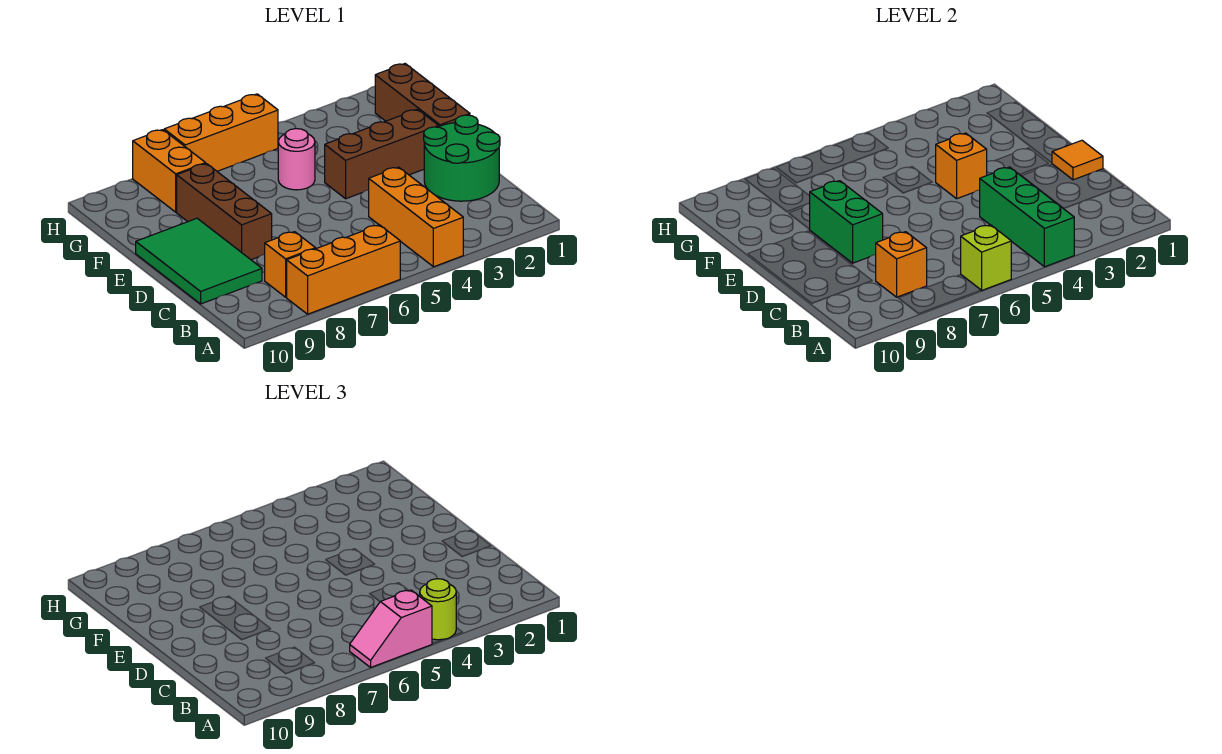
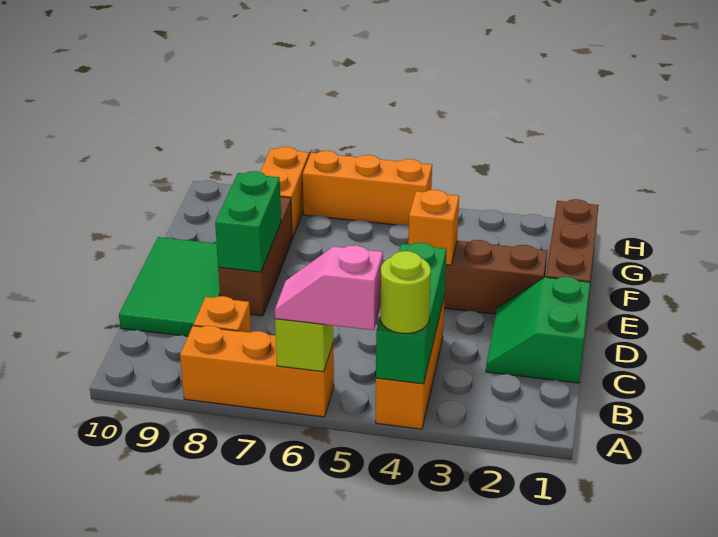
orange brick B8 level 2 -> none
green round brick C1:D2 level 1 -> green slope C1:D2 level 1 top 1
orange tile D1 level 2 -> none
pink round brick F5 level 1 -> none

